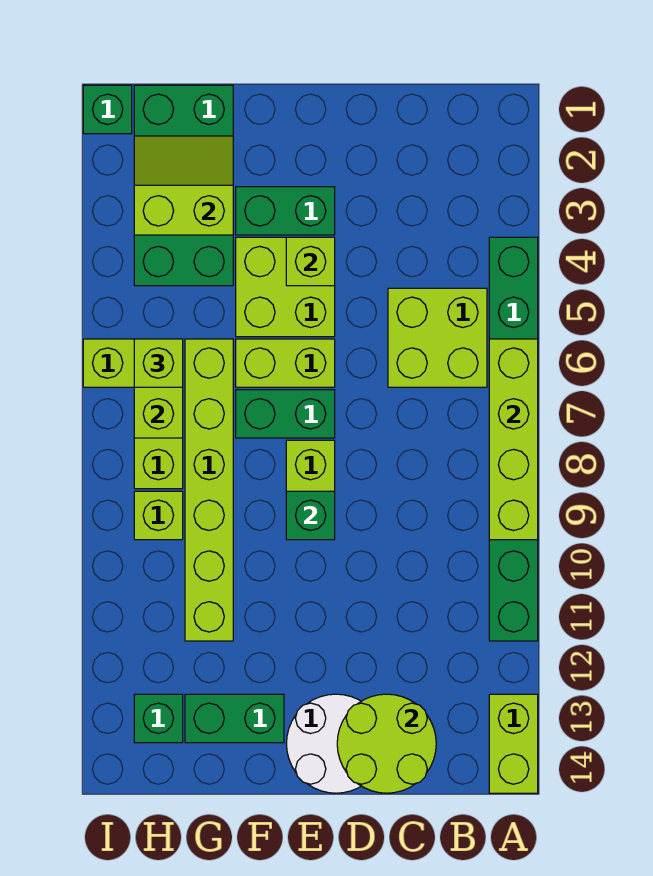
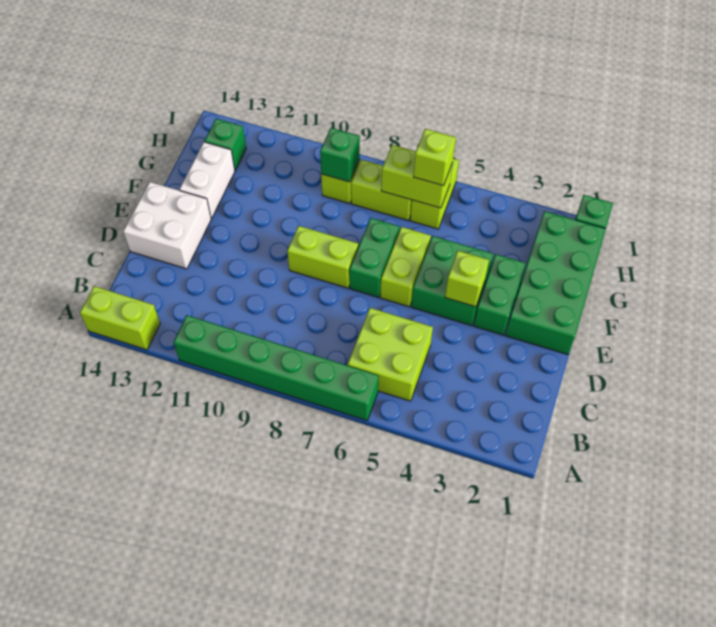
green brick A4:A11 level 1 -> green brick A6:A11 level 1
lime brick A6:A9 level 2 -> none
lime round brick C13:D14 level 2 -> none
white round brick D13:E14 level 1 -> white brick D13:E14 level 1
lime brick E4:F5 level 1 -> green brick E4:F5 level 1
green brick E9 level 2 -> green brick H9 level 2
green brick F13:G13 level 1 -> white brick F13:G13 level 1
green brick G1:H4 level 1 -> green brick E1:H2 level 1
lime slope G2:H3 level 2 top 3 -> none
lime brick G6:G11 level 1 -> none

